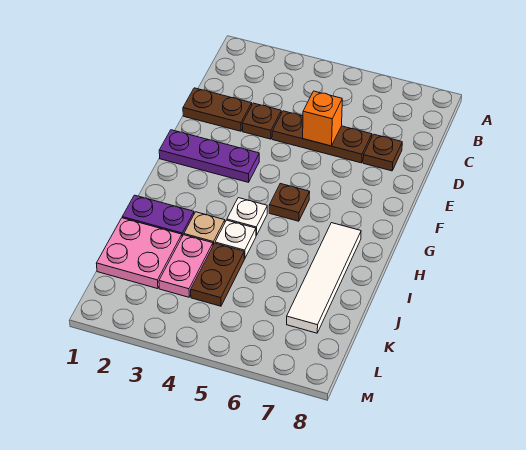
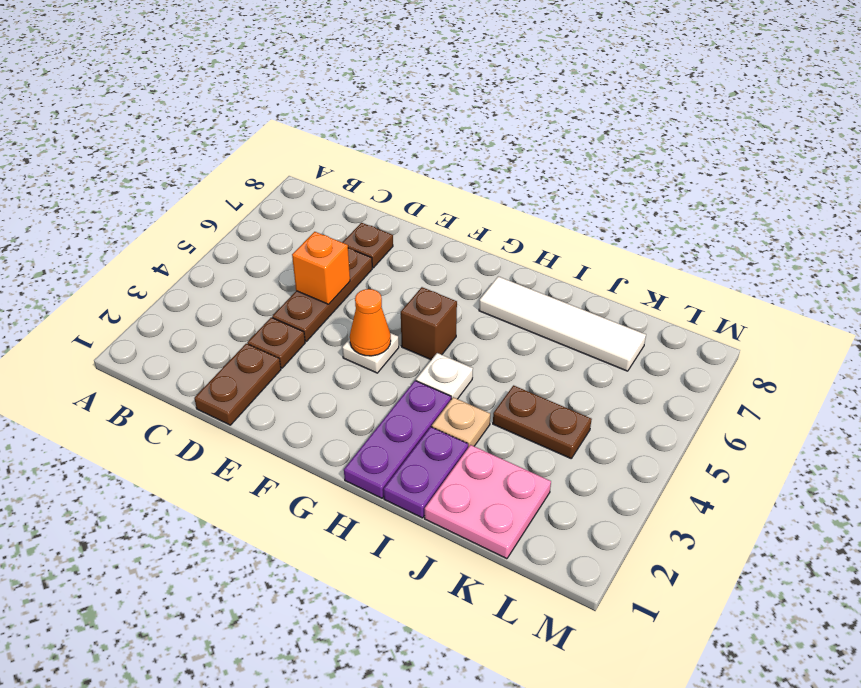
purple plate F1:F3 level 1 -> purple plate H1:H3 level 1
none -> orange cone F4 level 2
brown plate G5 level 1 -> brown brick G5 level 1
white plate I4 level 1 -> white plate F4 level 1
pink plate J3:K3 level 1 -> none

